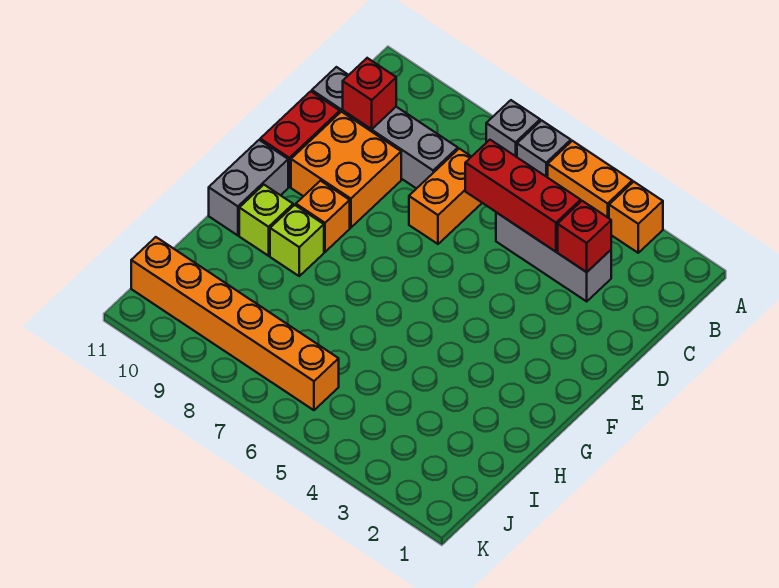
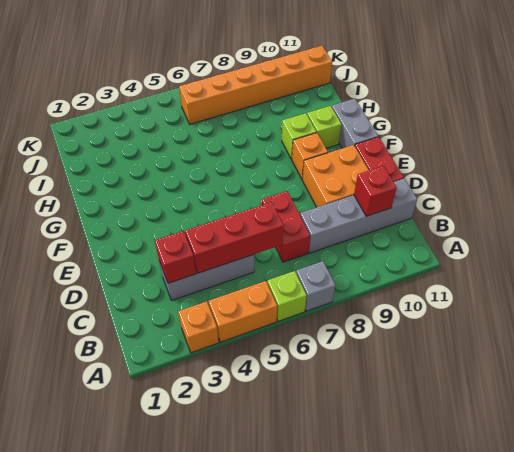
grey brick A6 level 1 -> lime brick A6 level 1
orange brick C7:D7 level 1 -> red brick C7:D7 level 1

